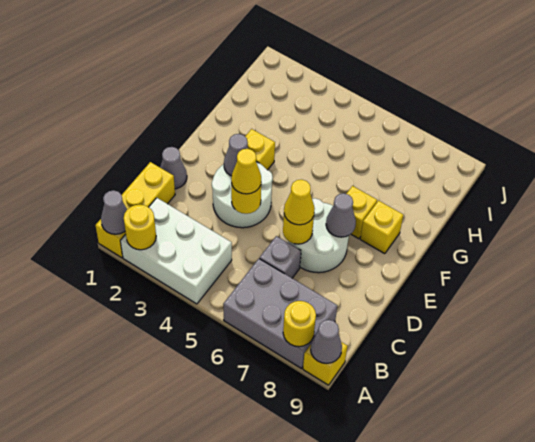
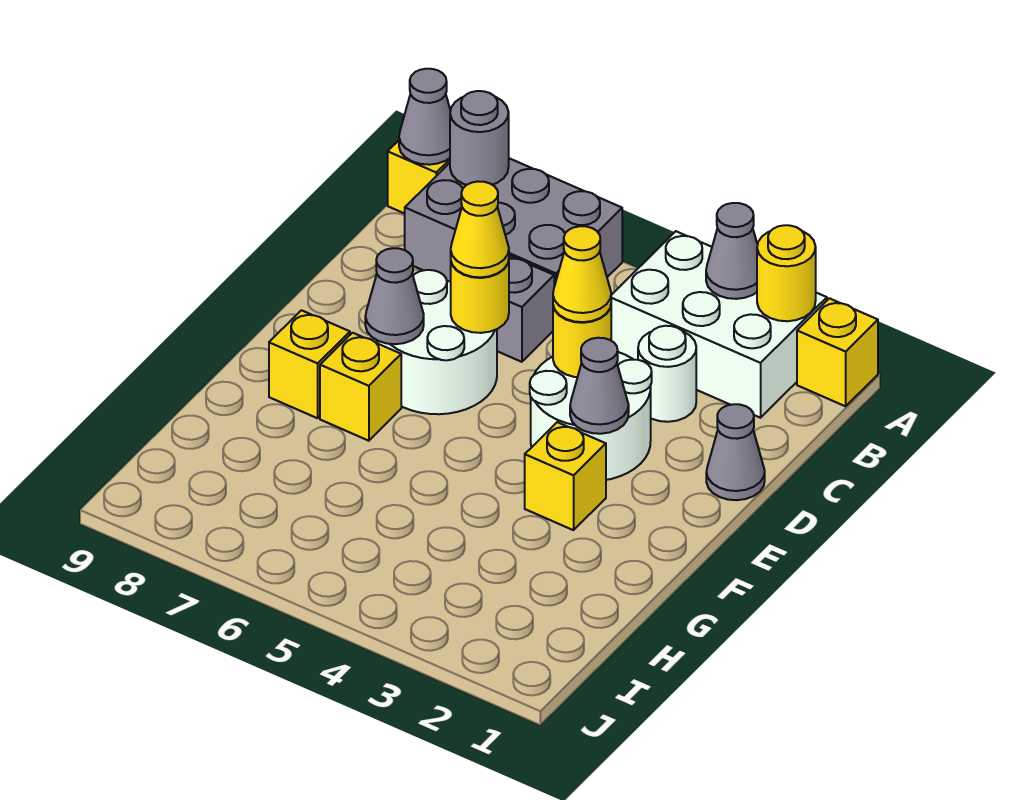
yellow brick A1:C1 level 1 -> yellow brick A1 level 1
grey cone A1 level 2 -> grey cone A3 level 2
yellow round brick A8 level 2 -> grey round brick A8 level 2
none -> white round brick C3 level 1

